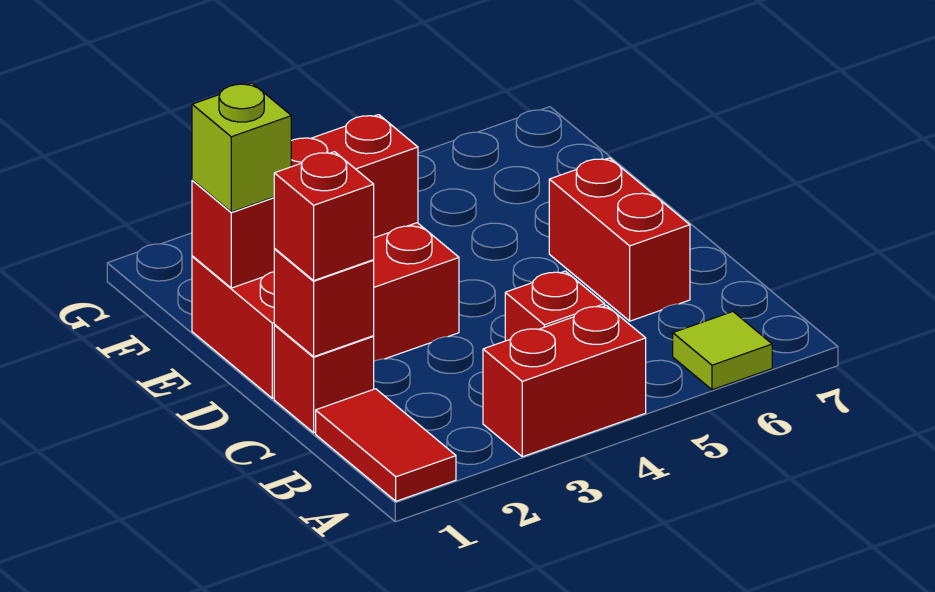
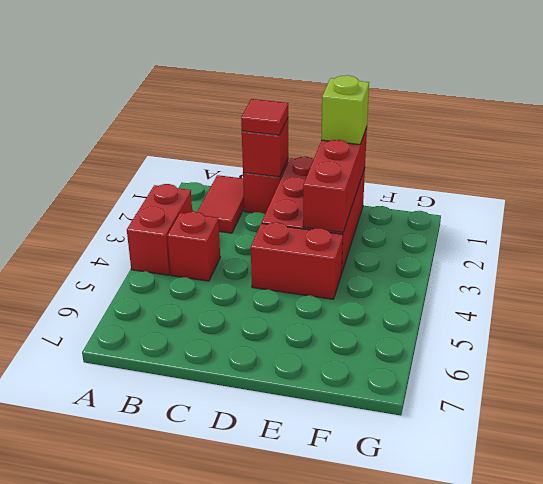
red tile A1:B1 level 1 -> red tile B1:B2 level 1
lime tile A6 level 1 -> none
red brick C1 level 3 -> red tile C1 level 3
red brick C6:D6 level 1 -> red brick D4:E4 level 1

